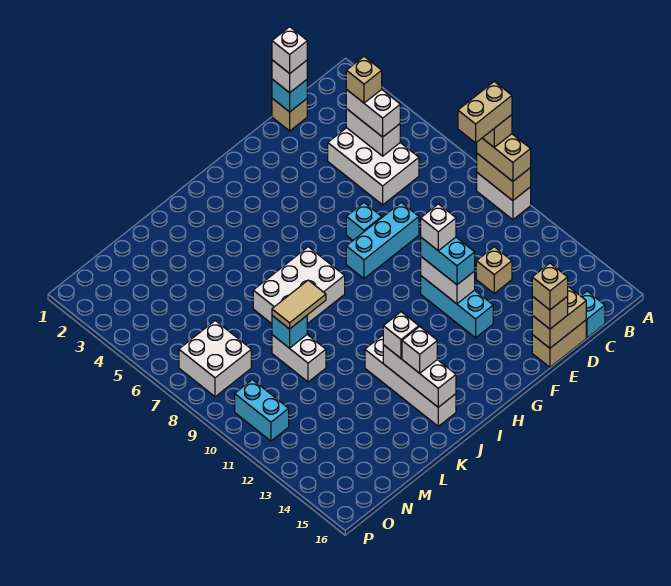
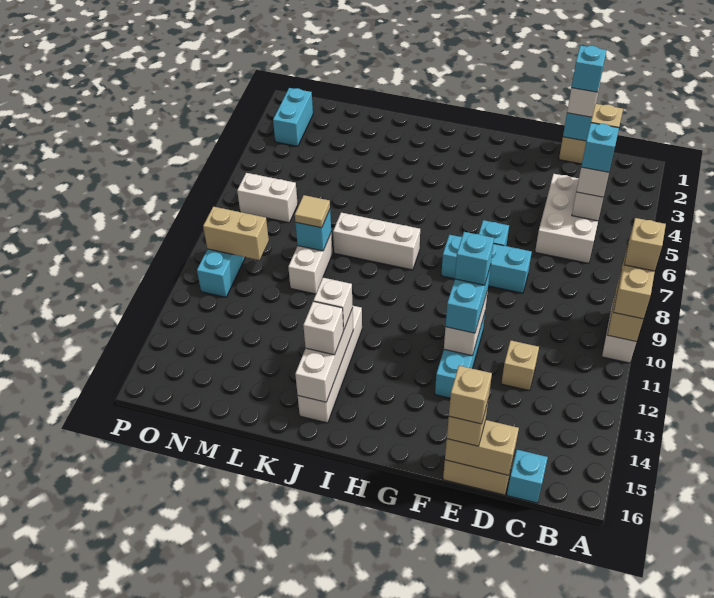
tan brick A9:B9 level 5 -> tan brick N10:O10 level 2
none -> cyan brick C5 level 4
white brick D1 level 4 -> cyan brick D1 level 4
white brick F11 level 4 -> cyan brick F11 level 4
white brick I7:K8 level 1 -> white brick I8:K8 level 1
tan tile K9:L9 level 3 -> tan tile L9 level 3
white brick N7:O8 level 1 -> white brick N7:O7 level 1
none -> cyan brick O2:O3 level 1

